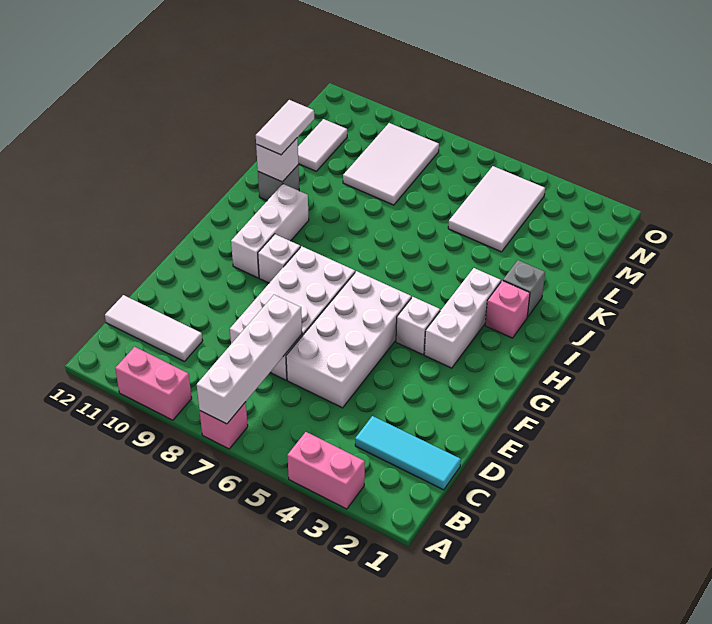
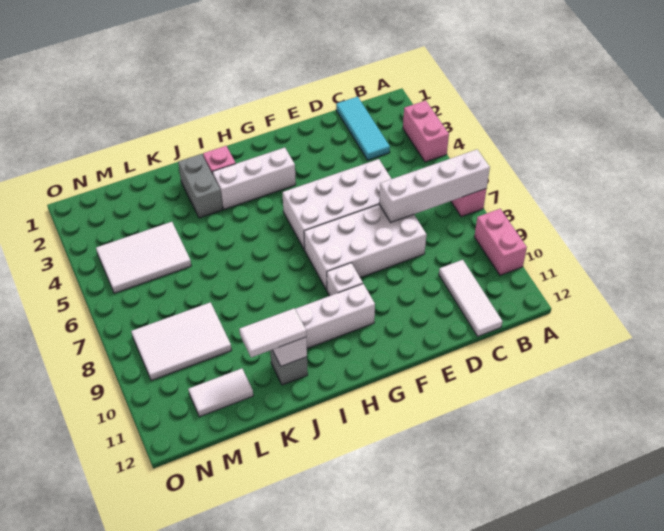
white brick G4 level 1 -> none
grey brick J2 level 1 -> grey brick J2:J3 level 1

